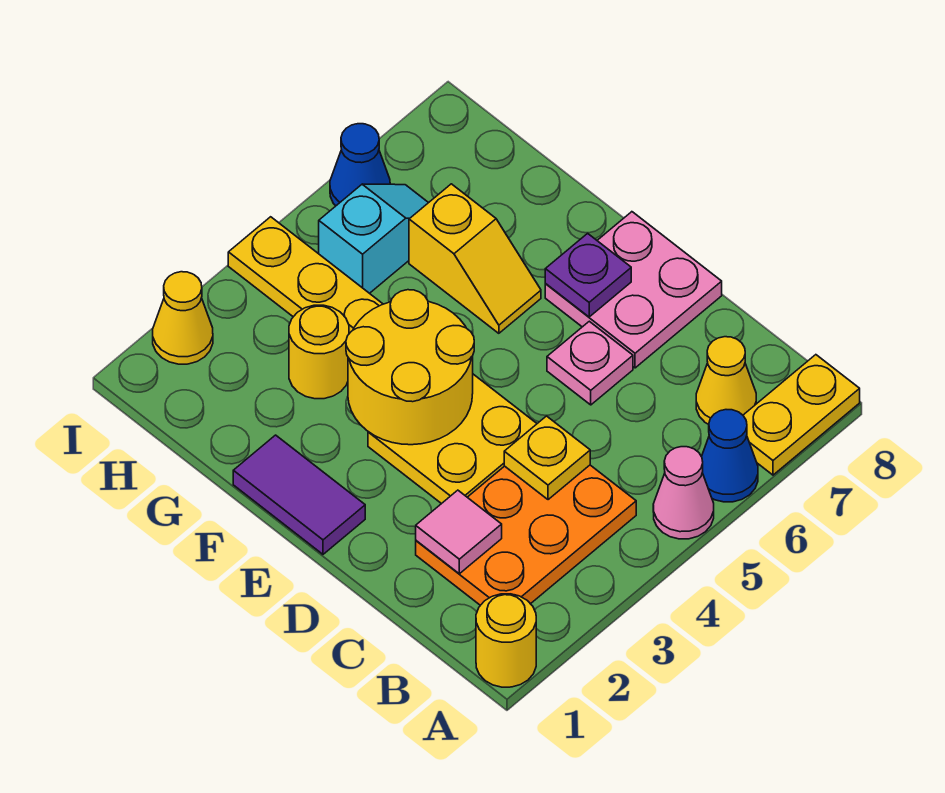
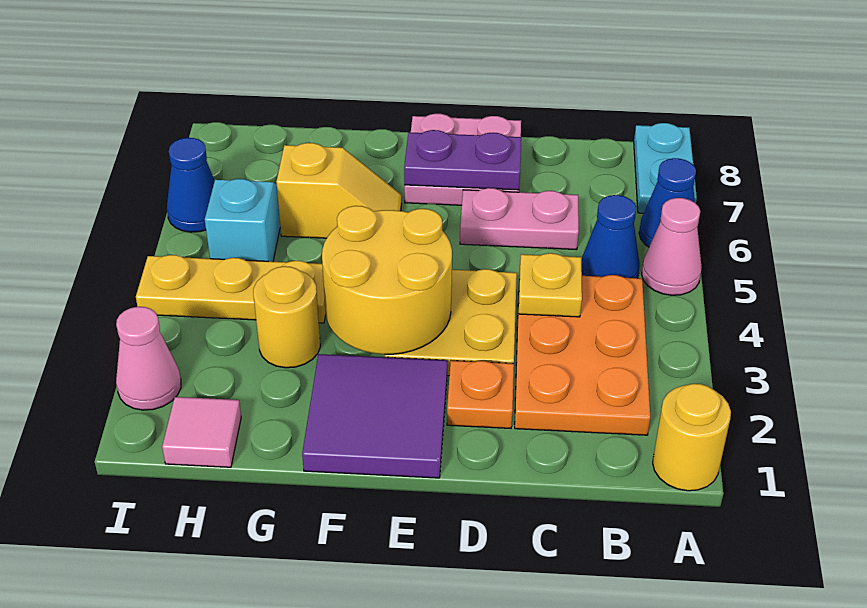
yellow plate A7:A8 level 1 -> cyan plate A7:A8 level 1
none -> blue cone B5 level 1
yellow cone B7 level 1 -> none
pink tile C2 level 2 -> pink tile H1 level 1
none -> orange plate D2 level 1
pink plate D6 level 1 -> pink plate C6:D6 level 1
purple tile E1:F1 level 1 -> purple tile E1:F2 level 1
purple plate E7 level 2 -> purple plate D7:E7 level 2
yellow cone I2 level 1 -> pink cone I2 level 1

